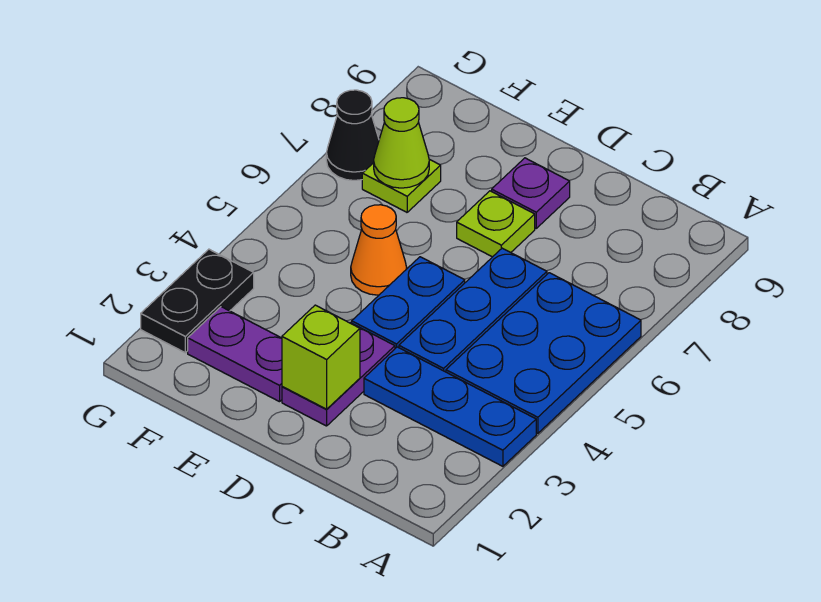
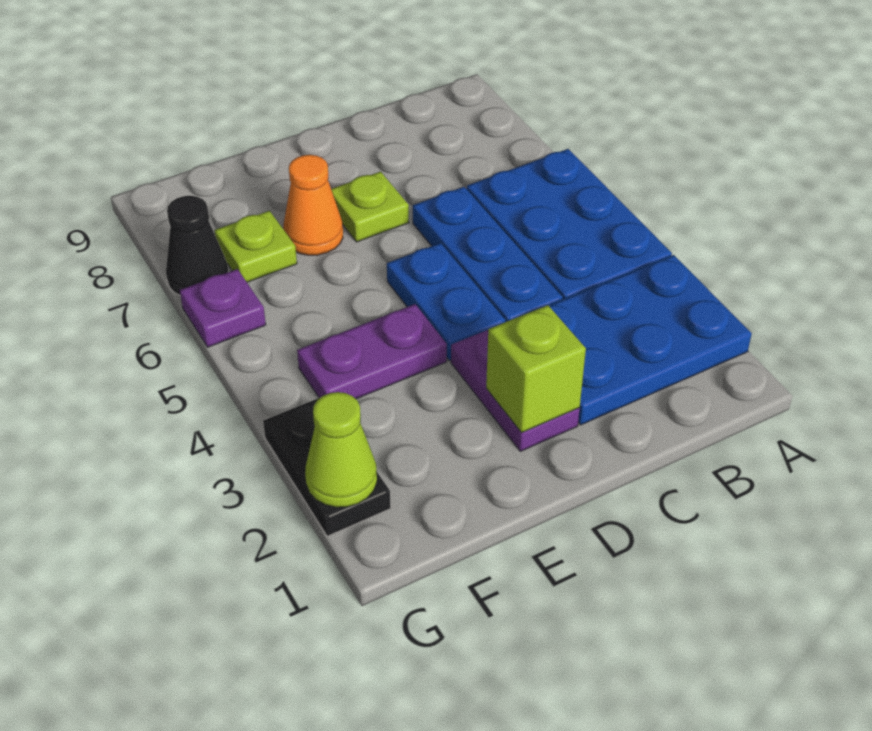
blue plate A3:C3 level 1 -> blue plate A2:C3 level 1
purple plate D8 level 1 -> purple plate G6 level 1
purple plate E2:F2 level 1 -> purple plate E4:F4 level 1
orange cone E5 level 1 -> orange cone E7 level 1
lime cone F7 level 2 -> lime cone G2 level 2

